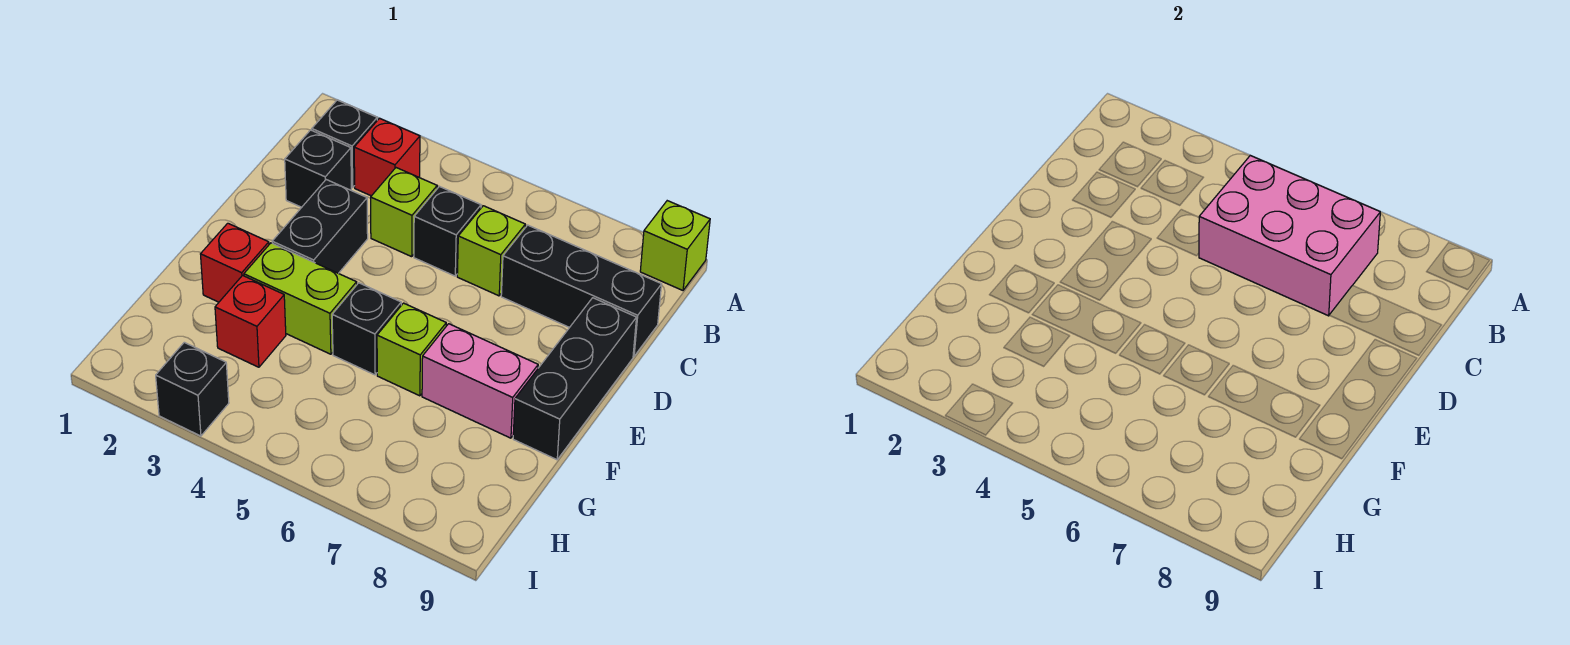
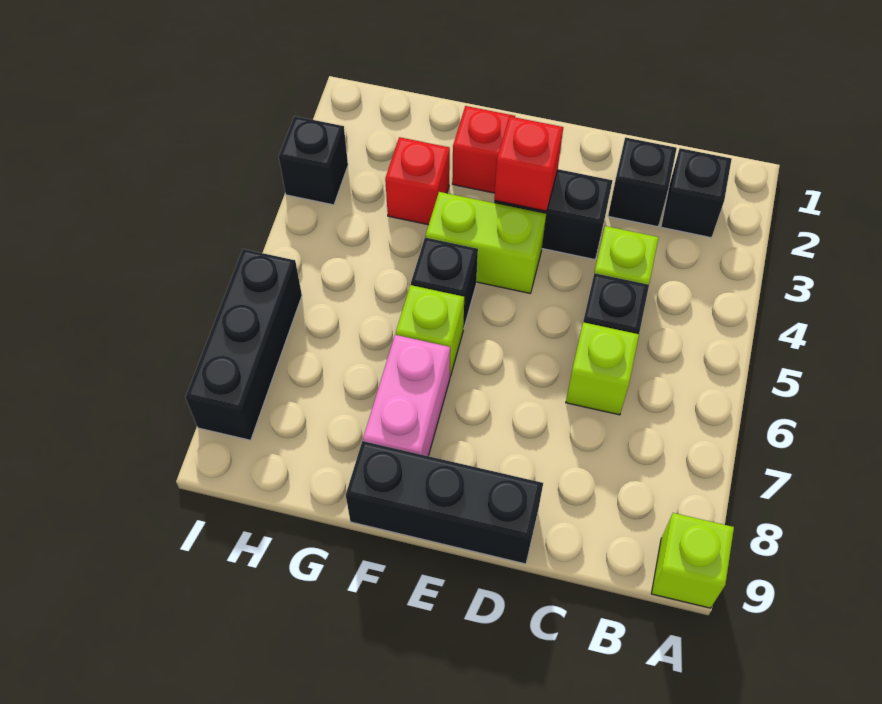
red brick B3 level 1 -> red brick E3 level 2
pink brick B5:C7 level 2 -> none
black brick C7:C9 level 1 -> black brick I6:I8 level 1
lime brick F3:F4 level 1 -> lime brick E4:F4 level 1

